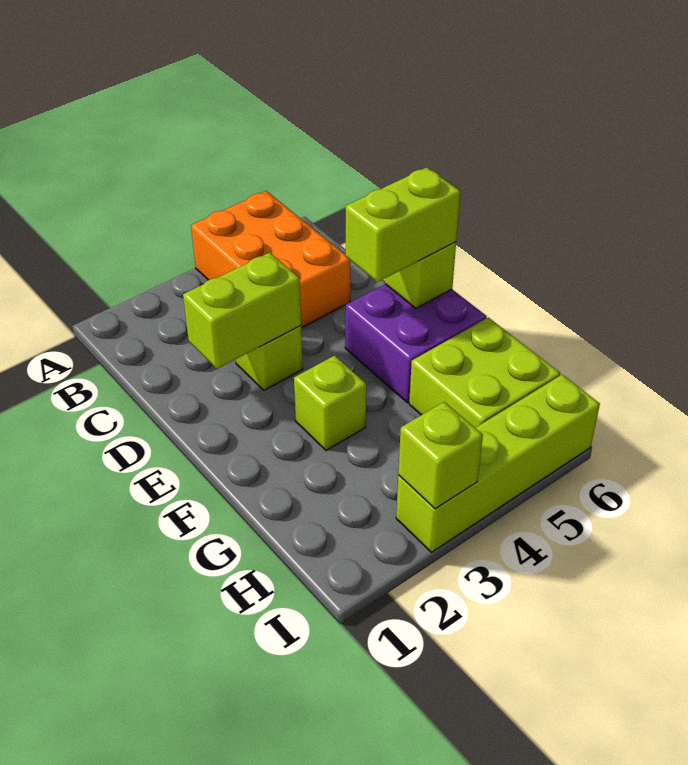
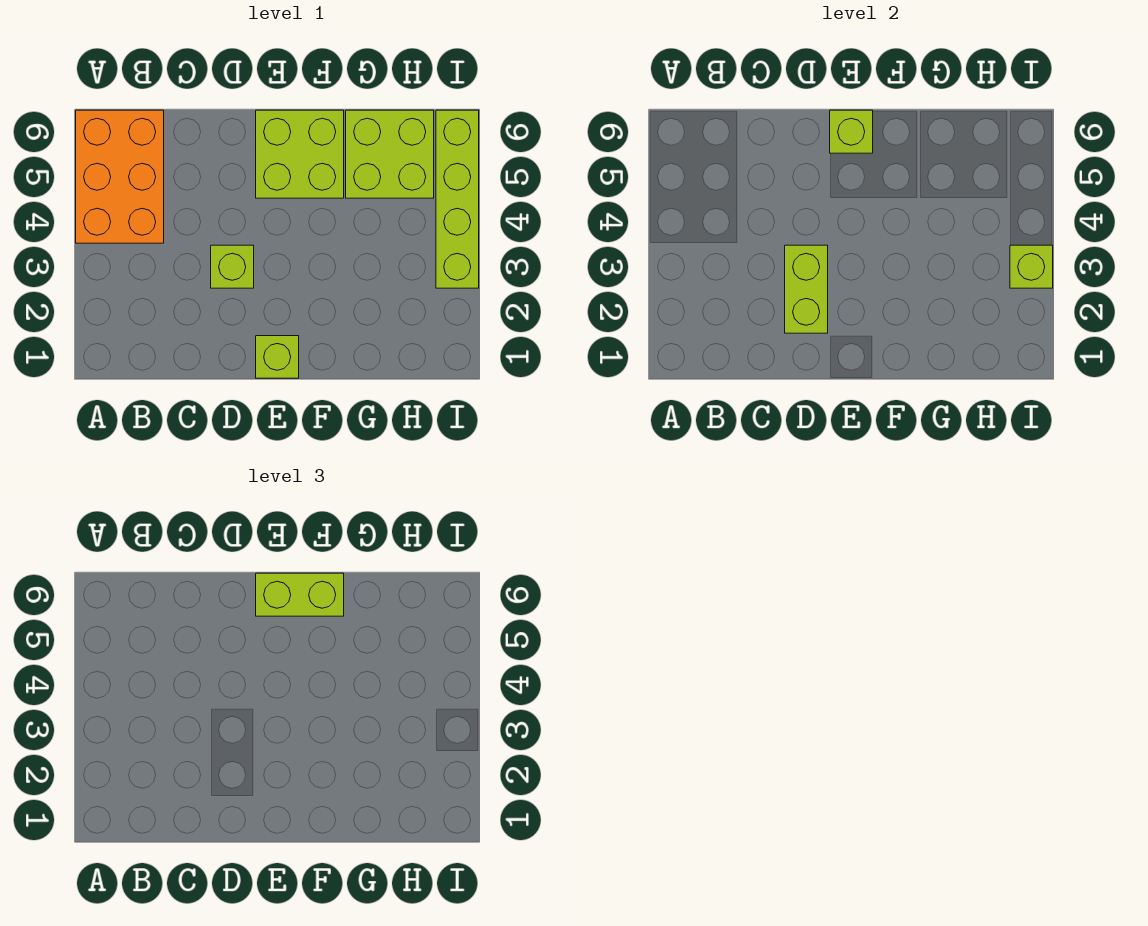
orange brick A4:C5 level 1 -> orange brick A4:B6 level 1
purple brick E5:F6 level 1 -> lime brick E5:F6 level 1
lime brick E5:E6 level 3 -> lime brick E6:F6 level 3
lime brick F3 level 1 -> lime brick E1 level 1

